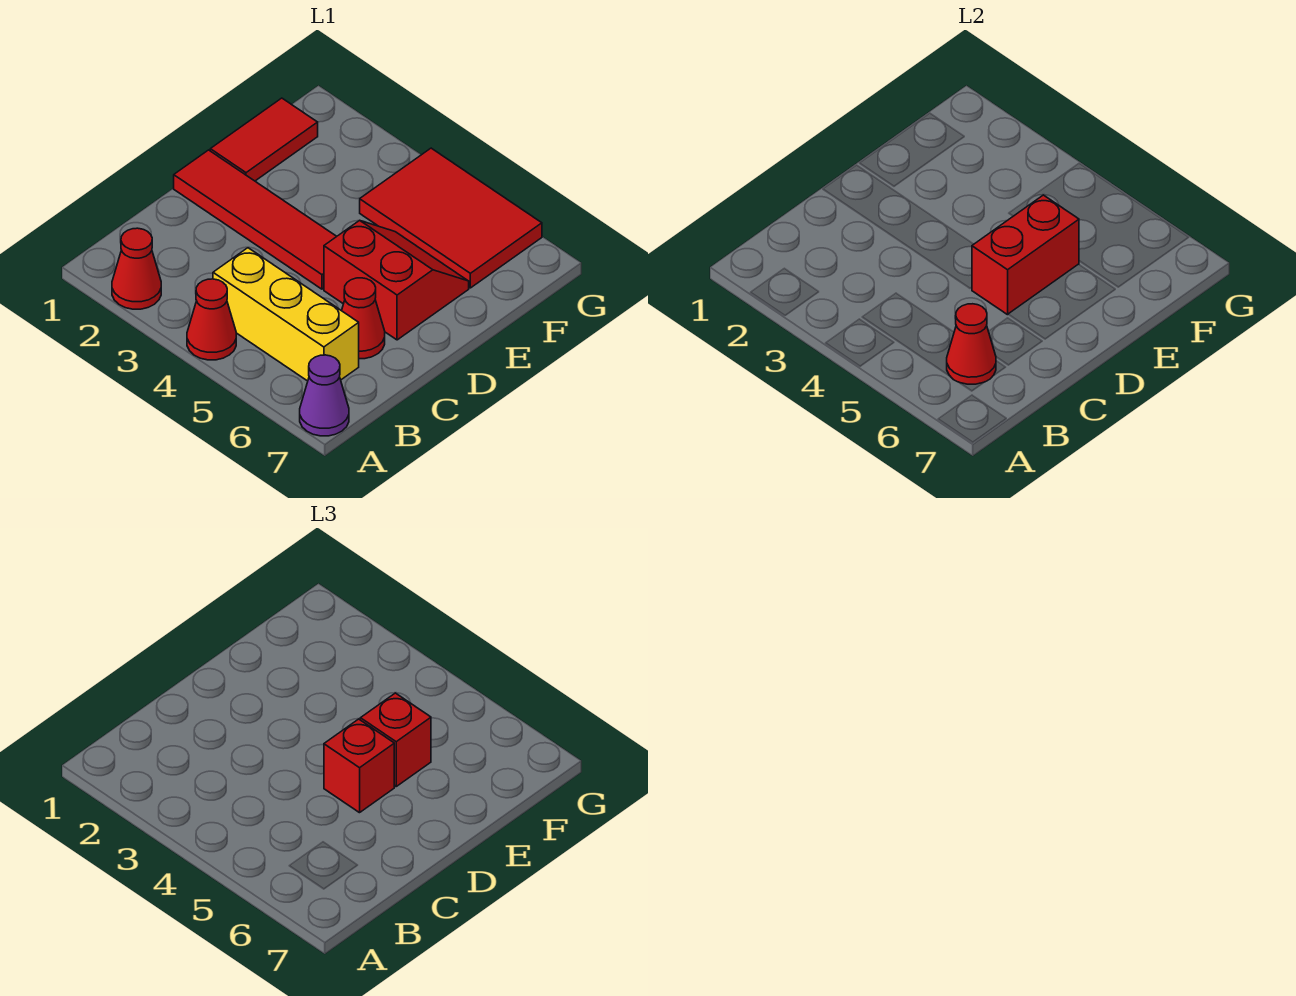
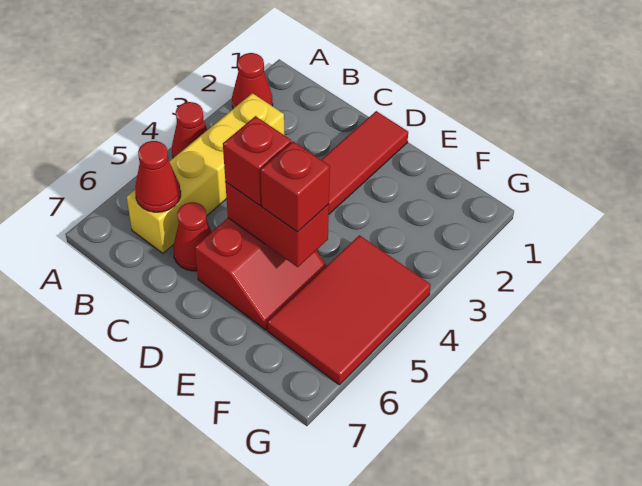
purple cone A7 level 1 -> none
yellow brick B4:B6 level 1 -> yellow brick B3:B6 level 1
red tile E1:F1 level 1 -> none

